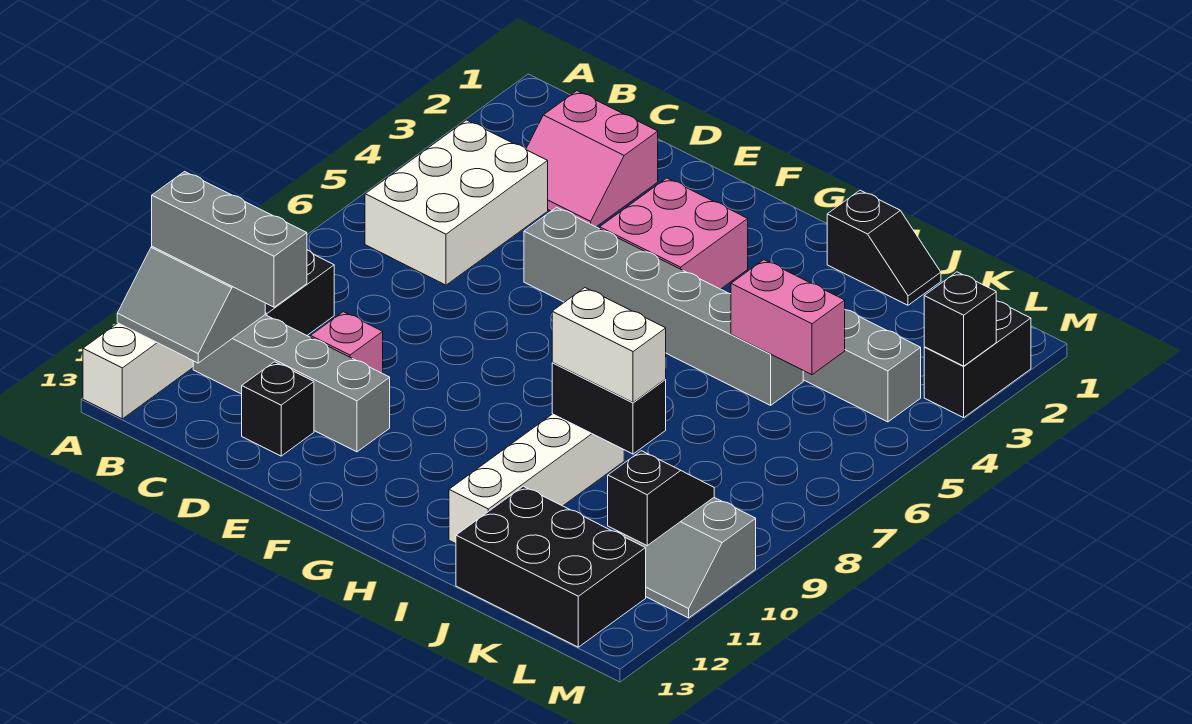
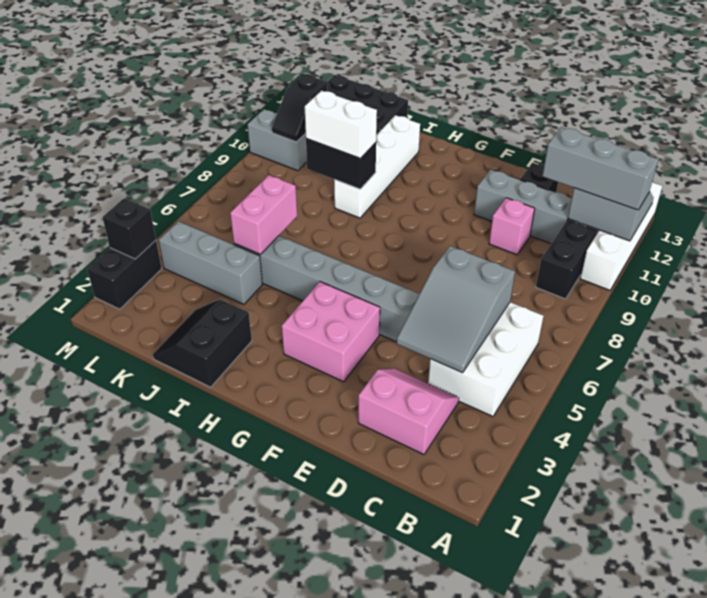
none -> grey slope C4:D6 level 2 top 6
black slope I1:J1 level 1 top I -> black slope I1:J2 level 1 top I
pink brick J5:K5 level 2 -> pink brick J5:J6 level 2

